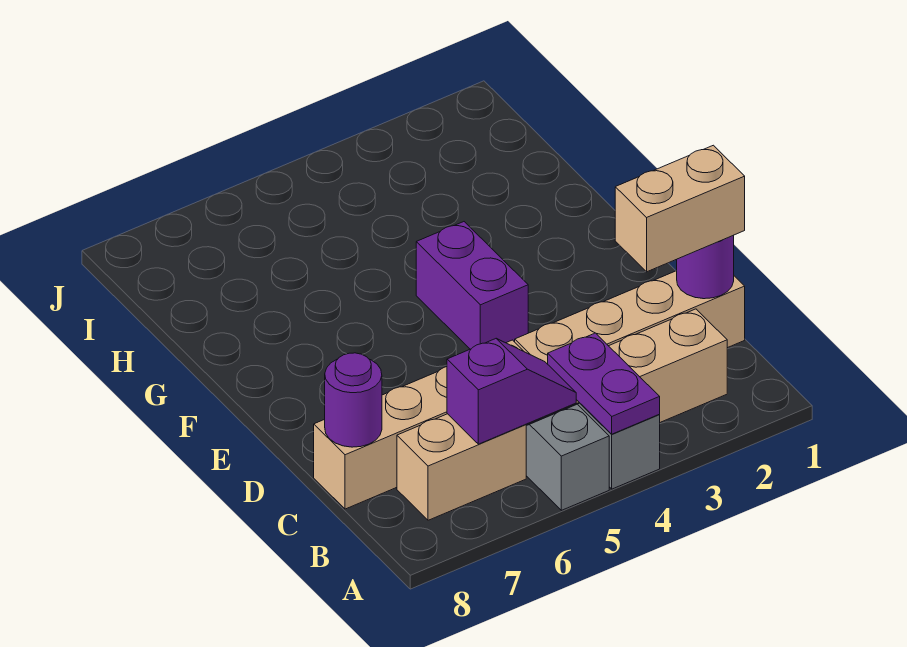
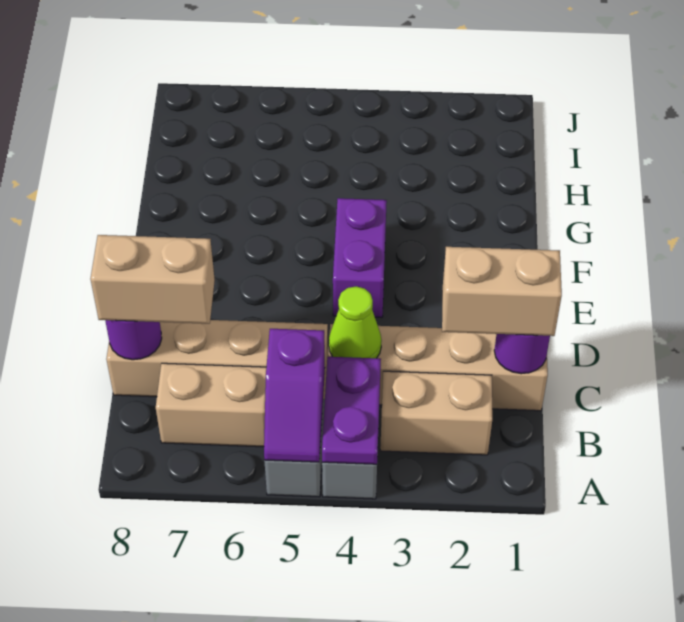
purple slope B5:B6 level 2 top 6 -> purple slope A5:B5 level 2 top B
none -> lime cone C4 level 2
none -> tan brick C7:C8 level 3

